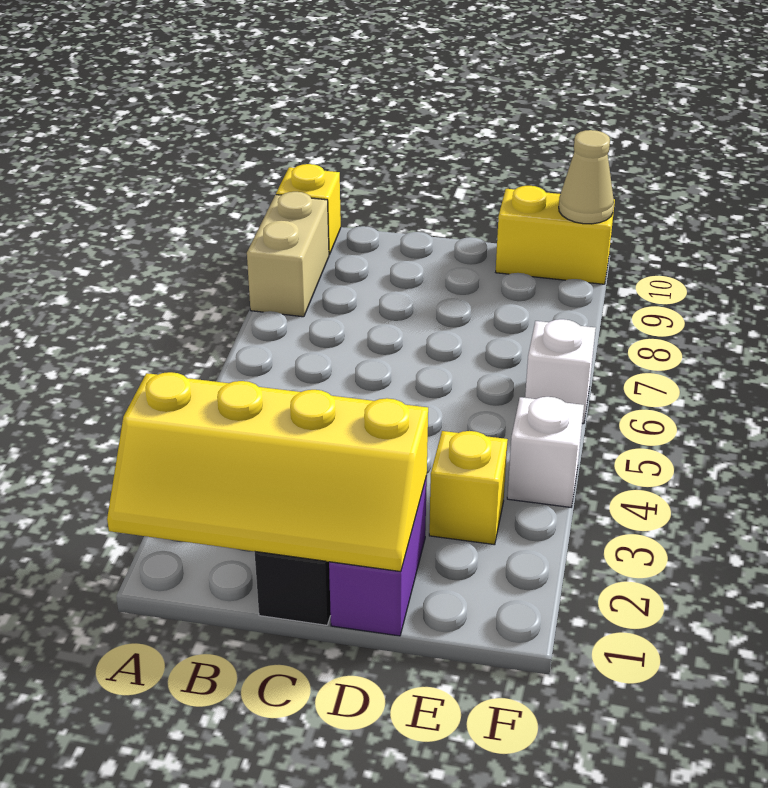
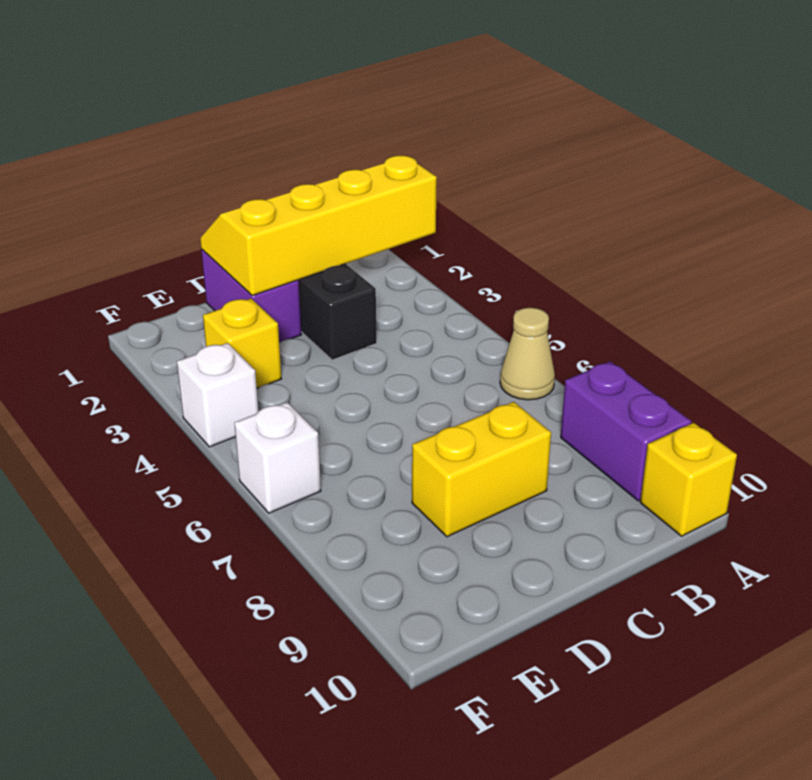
tan brick A8:A9 level 1 -> purple brick A8:A9 level 1
yellow brick E10:F10 level 1 -> yellow brick C8:D8 level 1
tan cone F10 level 2 -> tan cone A6 level 1

